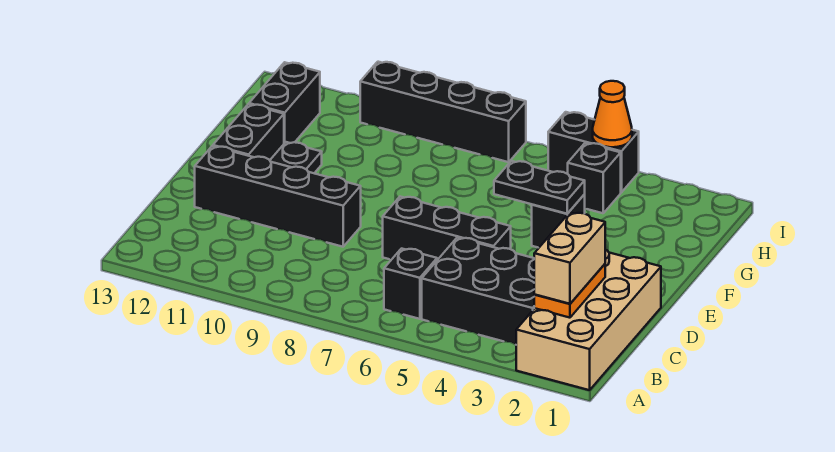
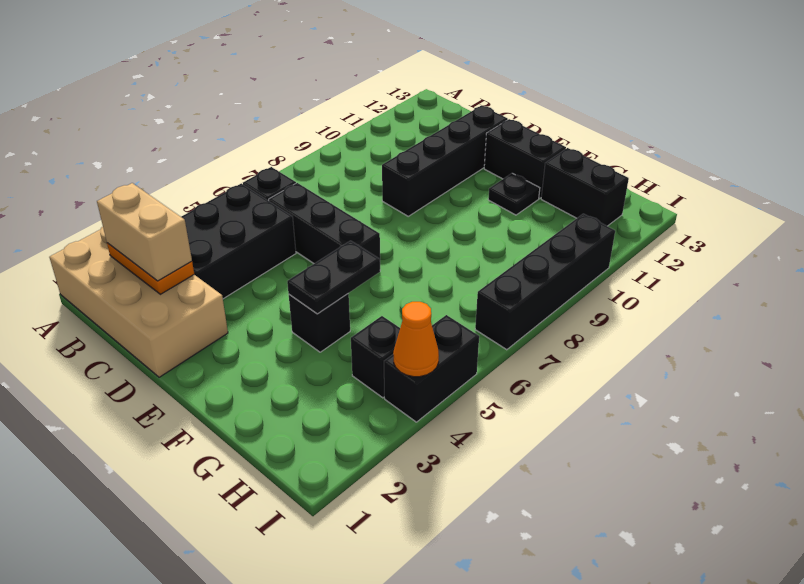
black brick D5:D7 level 1 -> black brick C6:E6 level 1

